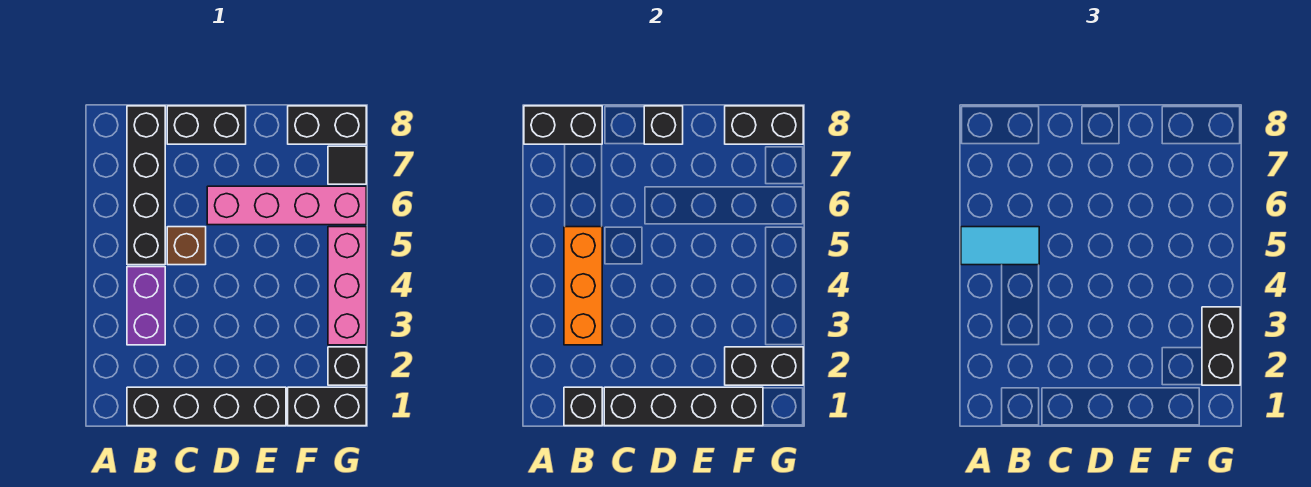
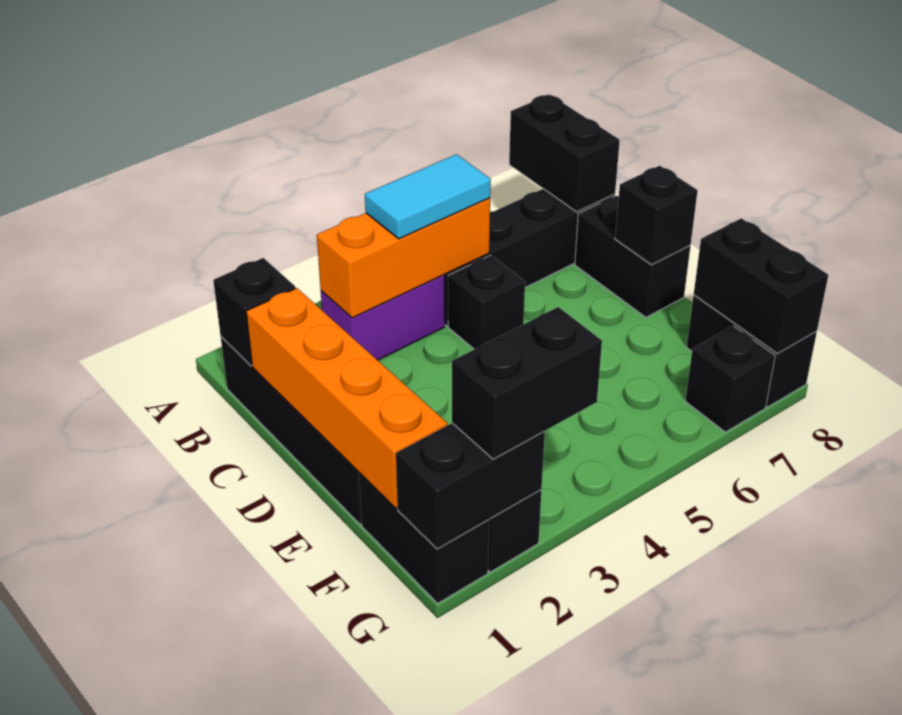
cyan tile A5:B5 level 3 -> cyan tile B4:B5 level 3
black brick C1:F1 level 2 -> orange brick C1:F1 level 2
brown brick C5 level 1 -> black brick C5 level 1
pink brick D6:G6 level 1 -> none
black brick F2:G2 level 2 -> black brick G1:G2 level 2
pink brick G3:G5 level 1 -> none
black tile G7 level 1 -> black brick G7 level 1

